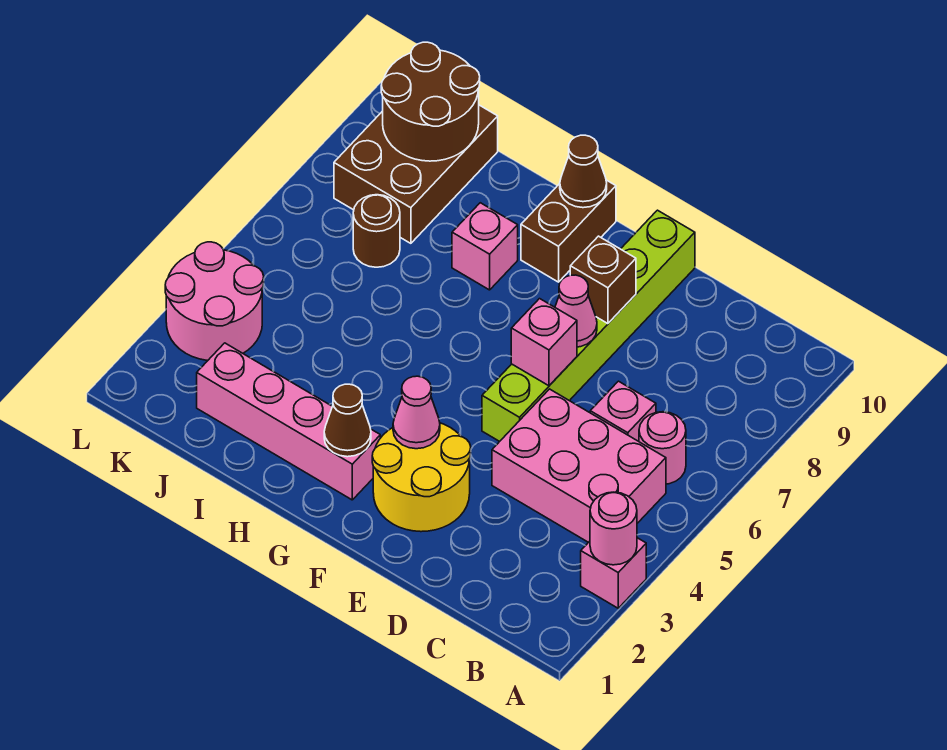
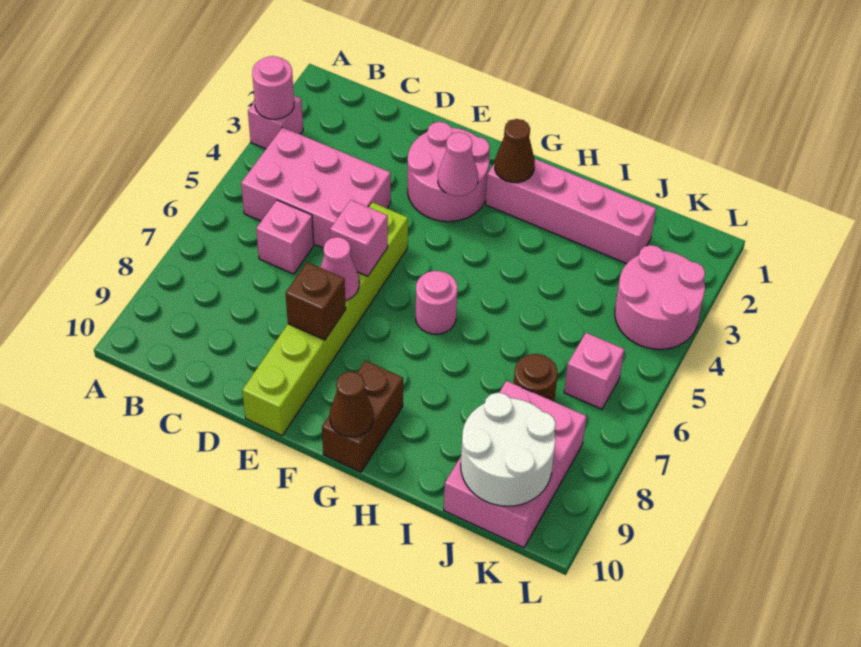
pink round brick B6 level 1 -> pink round brick G6 level 1
yellow round brick E2:F3 level 1 -> pink round brick E2:F3 level 1
pink brick H8 level 1 -> pink brick K6 level 1
brown brick J8:K10 level 1 -> pink brick J8:K10 level 1
brown round brick J9:K10 level 2 -> white round brick J9:K10 level 2

